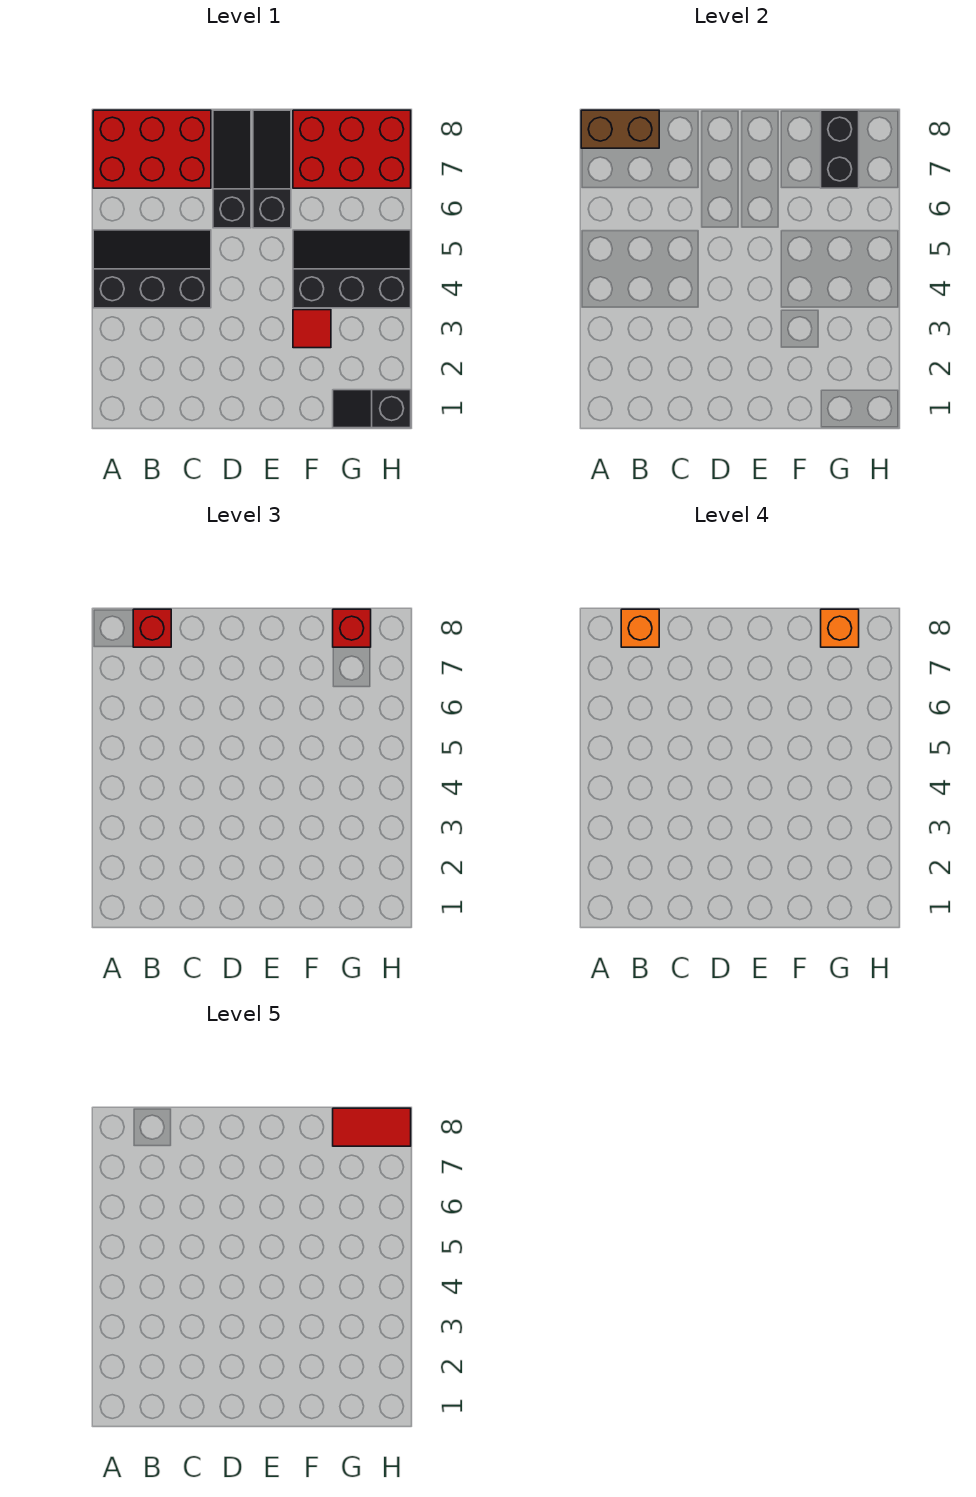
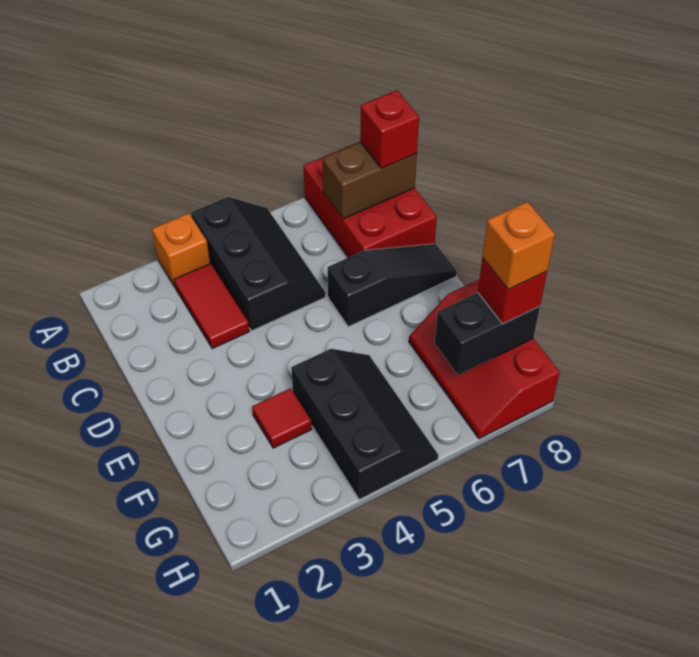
brown brick A8:B8 level 2 -> brown brick B7:B8 level 2
orange brick B8 level 4 -> orange brick A3 level 1
black slope E6:E8 level 1 top 6 -> none
red brick F7:H8 level 1 -> red slope F7:H8 level 1 top 8
black slope G1:H1 level 1 top H -> none
red tile G8:H8 level 5 -> red tile B3:C3 level 1

